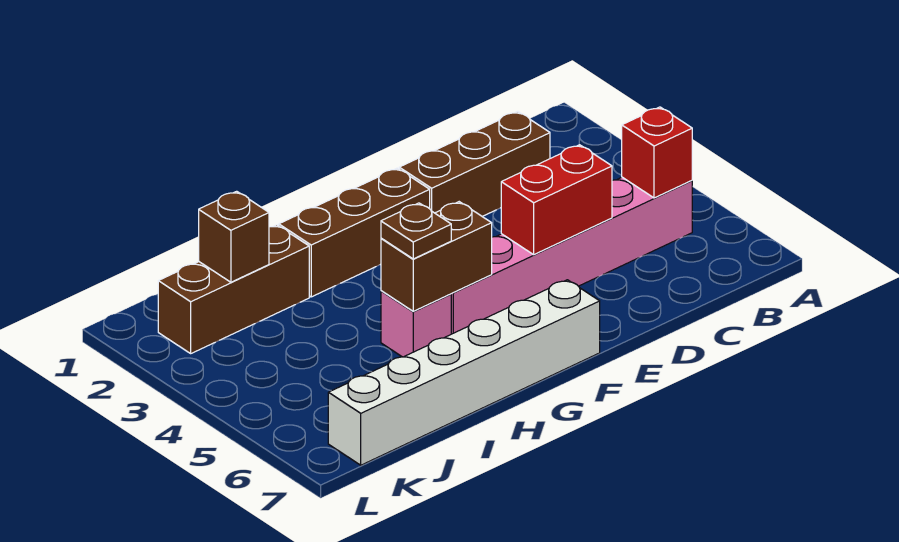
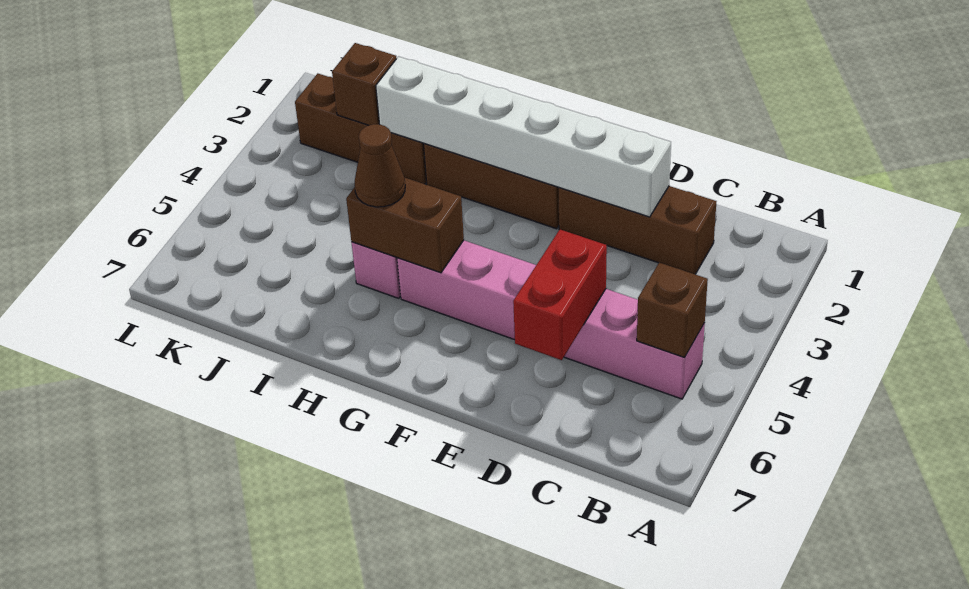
red brick B5 level 2 -> brown brick B5 level 2
red brick D5:E5 level 2 -> red brick D5:D6 level 2
white brick F7:K7 level 1 -> white brick D2:I2 level 2
brown plate H5 level 3 -> brown cone H5 level 3

